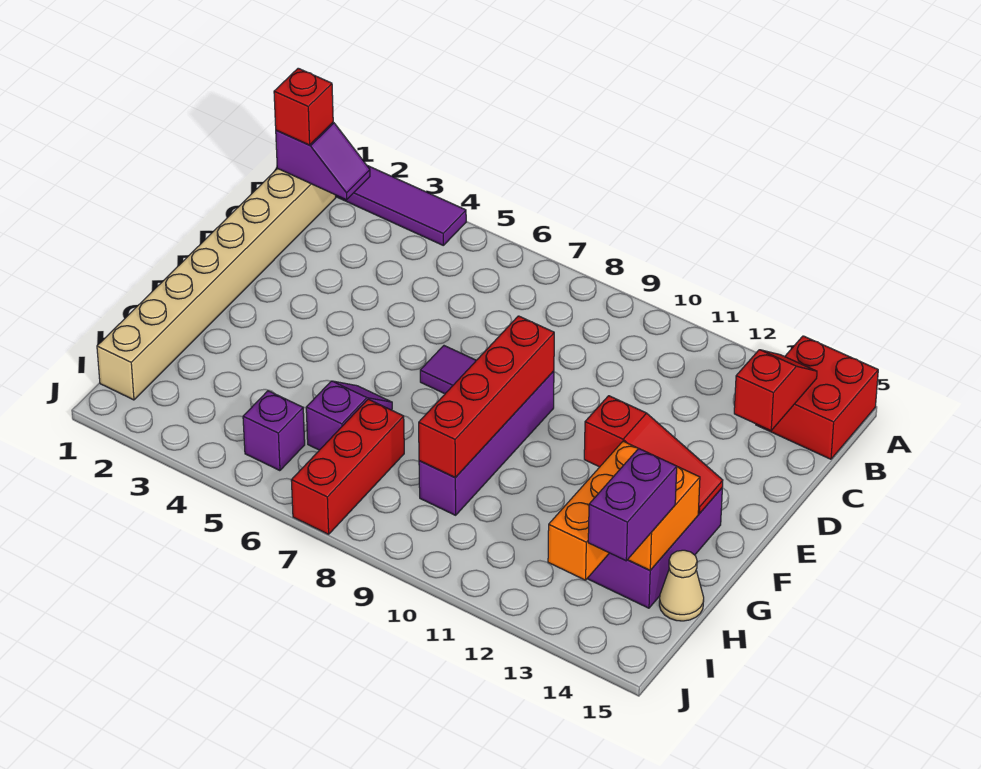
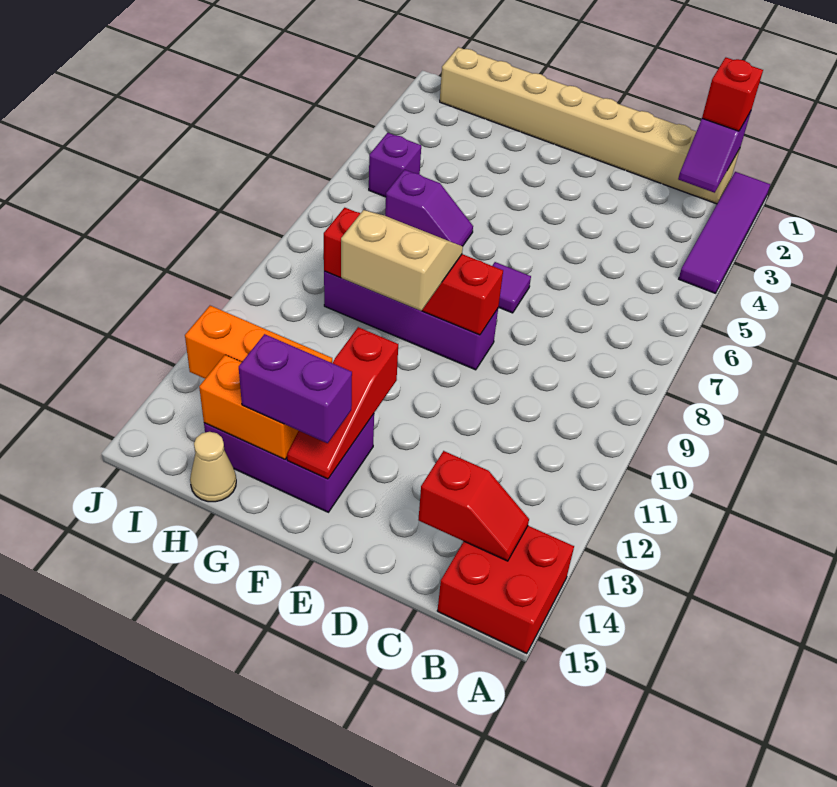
none -> tan slope F9:G10 level 3 top 10
red brick H7:J7 level 1 -> none
purple brick H14:I14 level 3 -> purple brick F14:G14 level 3

